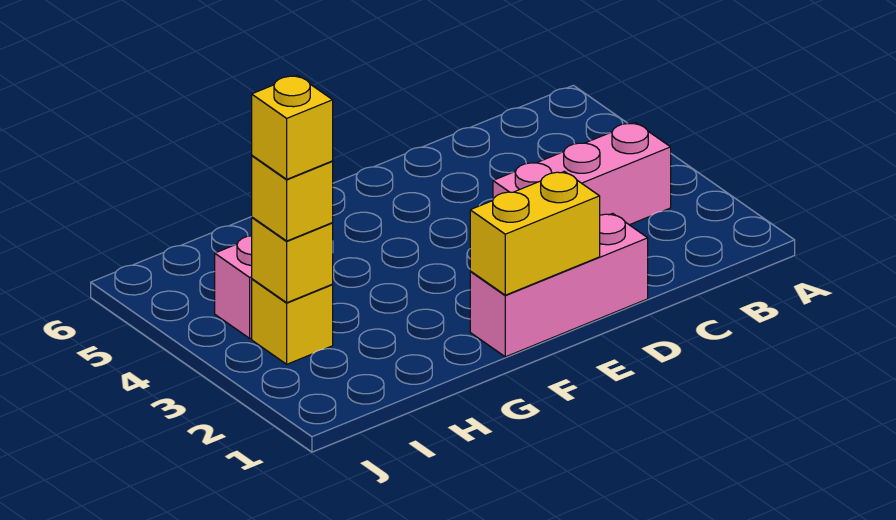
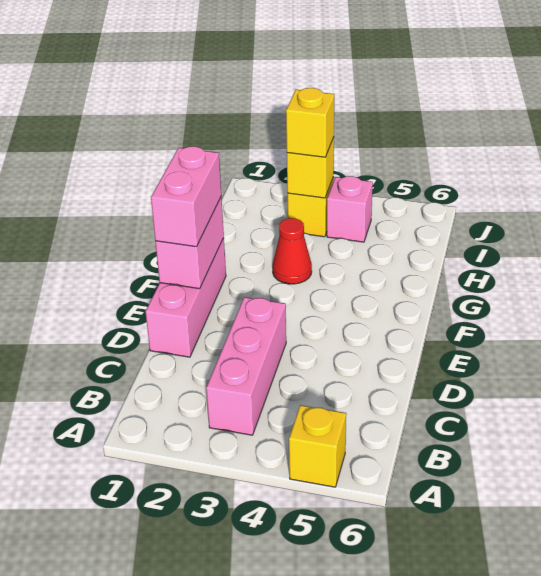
yellow brick E1:F1 level 2 -> pink brick E1:F1 level 2
none -> pink brick E1:F1 level 3
none -> red cone G3 level 1
yellow brick I3 level 4 -> yellow brick A5 level 1

